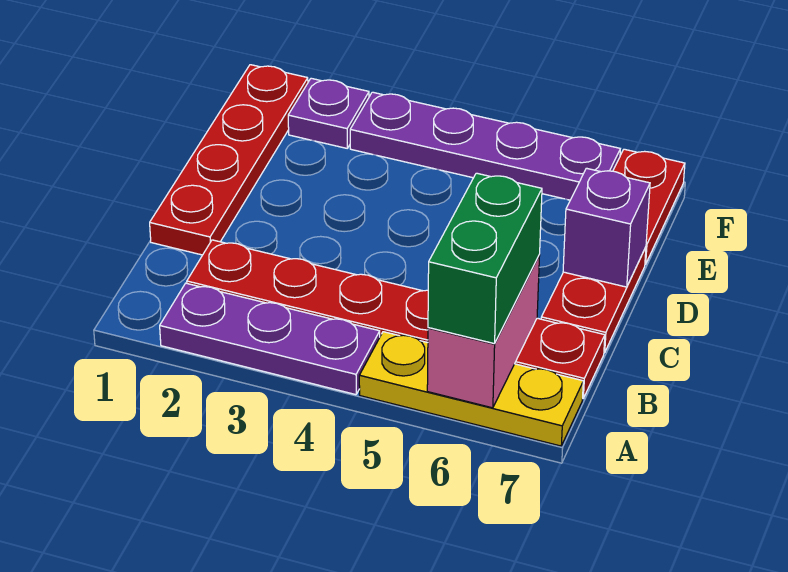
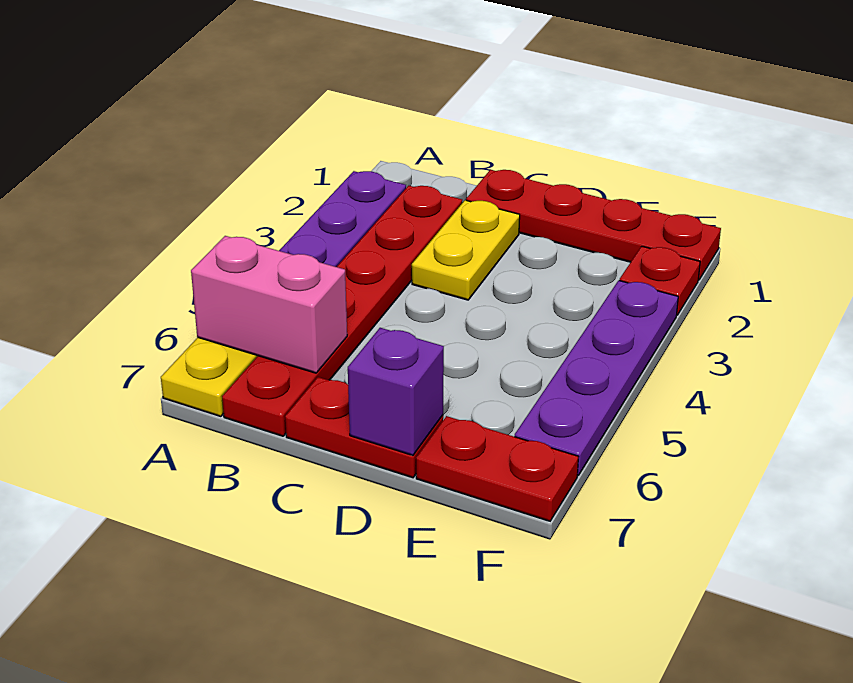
green brick A6:B6 level 3 -> none
none -> yellow plate C2:C3 level 1
purple plate F2 level 1 -> red plate F2 level 1

